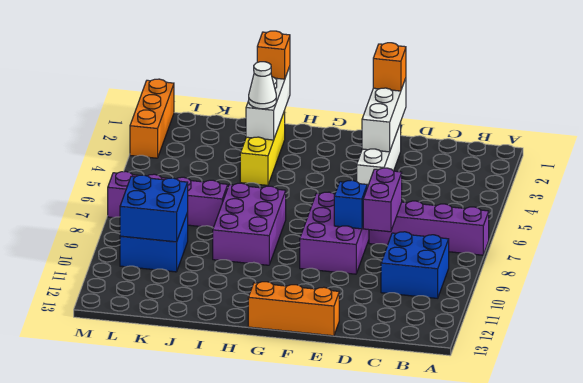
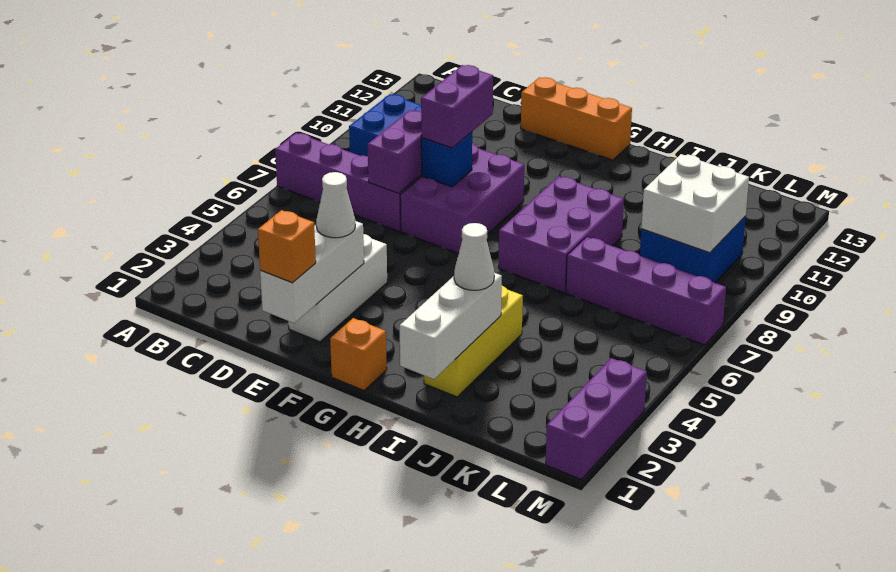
none -> white cone E3 level 3
none -> purple brick E8:E9 level 3
orange brick I1 level 3 -> orange brick G1 level 1
blue brick K9:L10 level 2 -> white brick K9:L10 level 2
orange brick M1:M3 level 1 -> purple brick M1:M3 level 1

